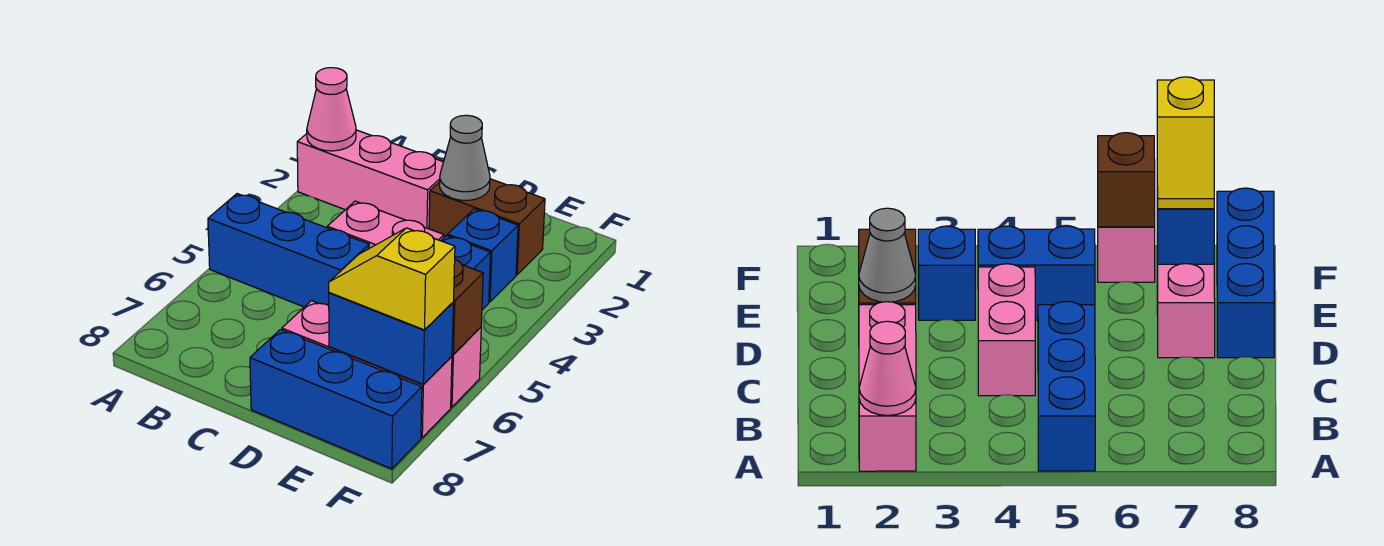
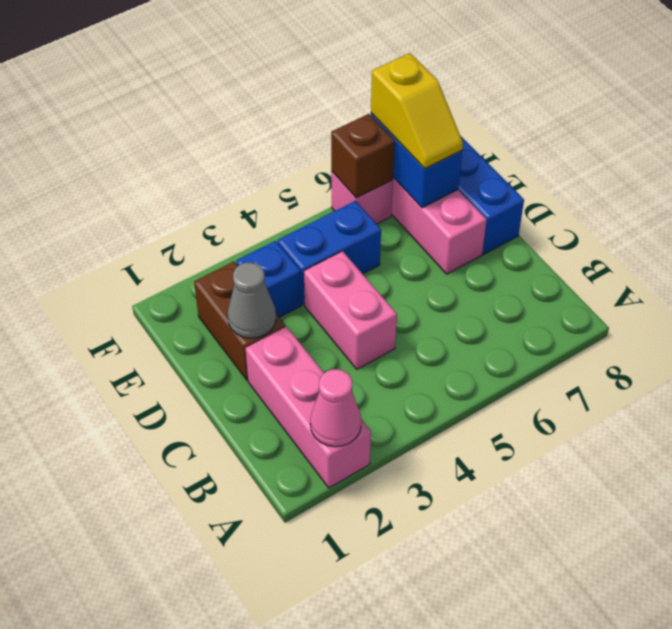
blue brick A5:C5 level 1 -> none

